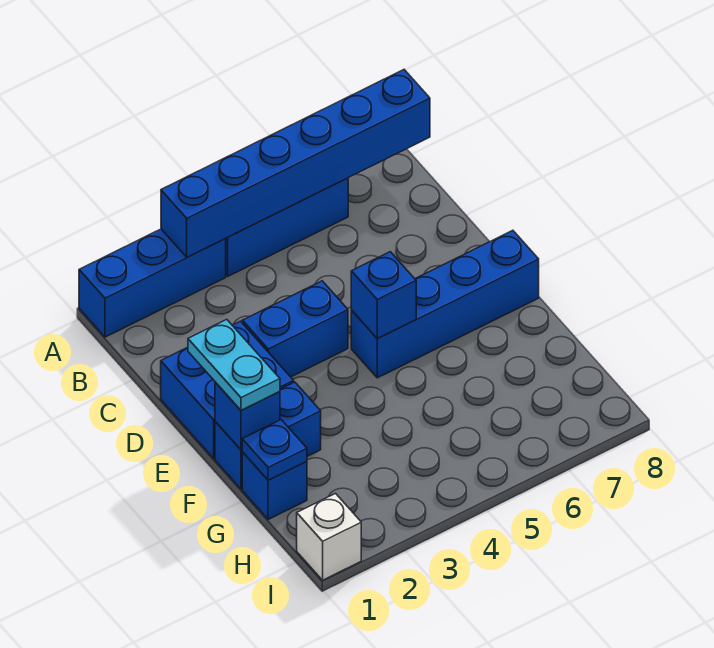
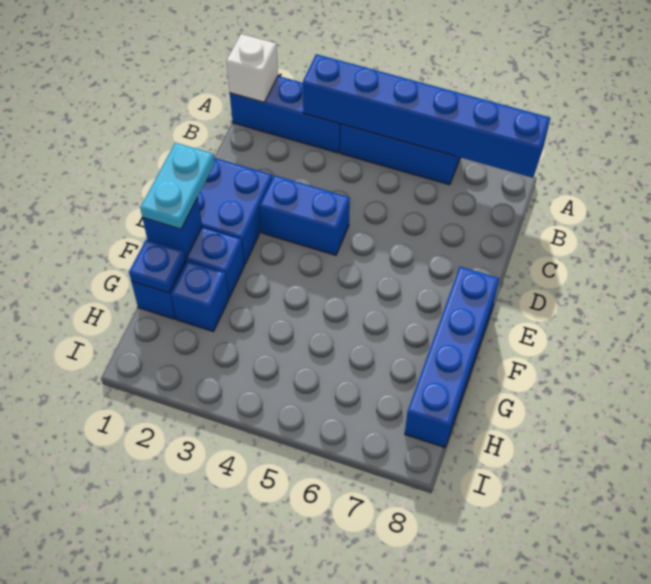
blue brick E5:E8 level 1 -> blue brick E8:H8 level 1
blue brick E5 level 2 -> blue brick G2 level 1
white brick I1 level 1 -> white brick A1 level 2

